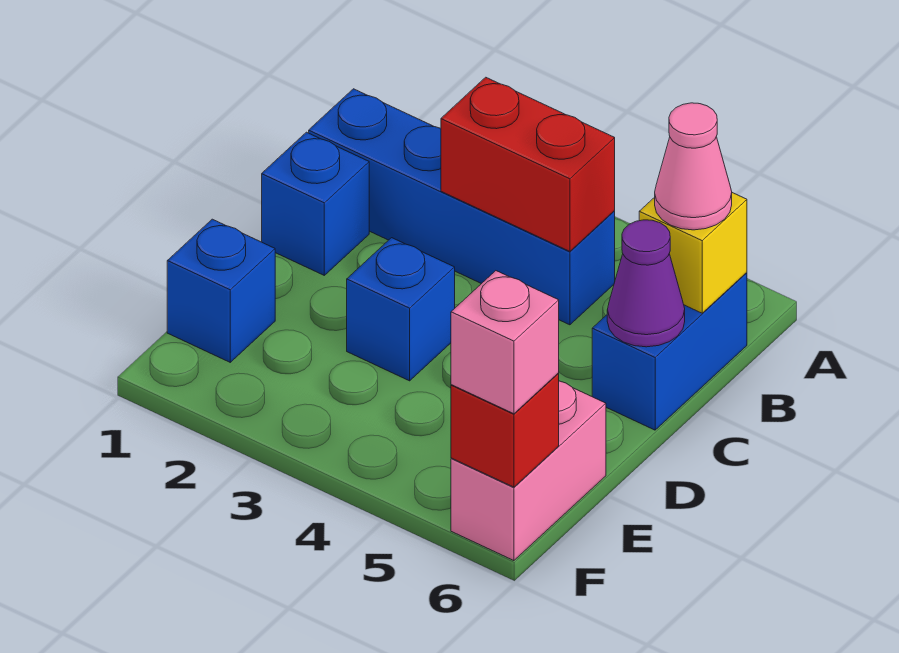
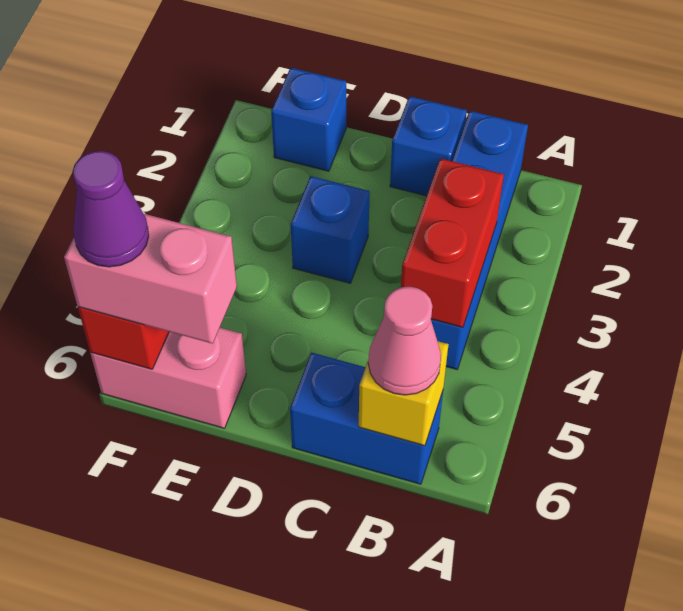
purple cone C6 level 2 -> purple cone F6 level 4
pink brick F6 level 3 -> pink brick E6:F6 level 3

